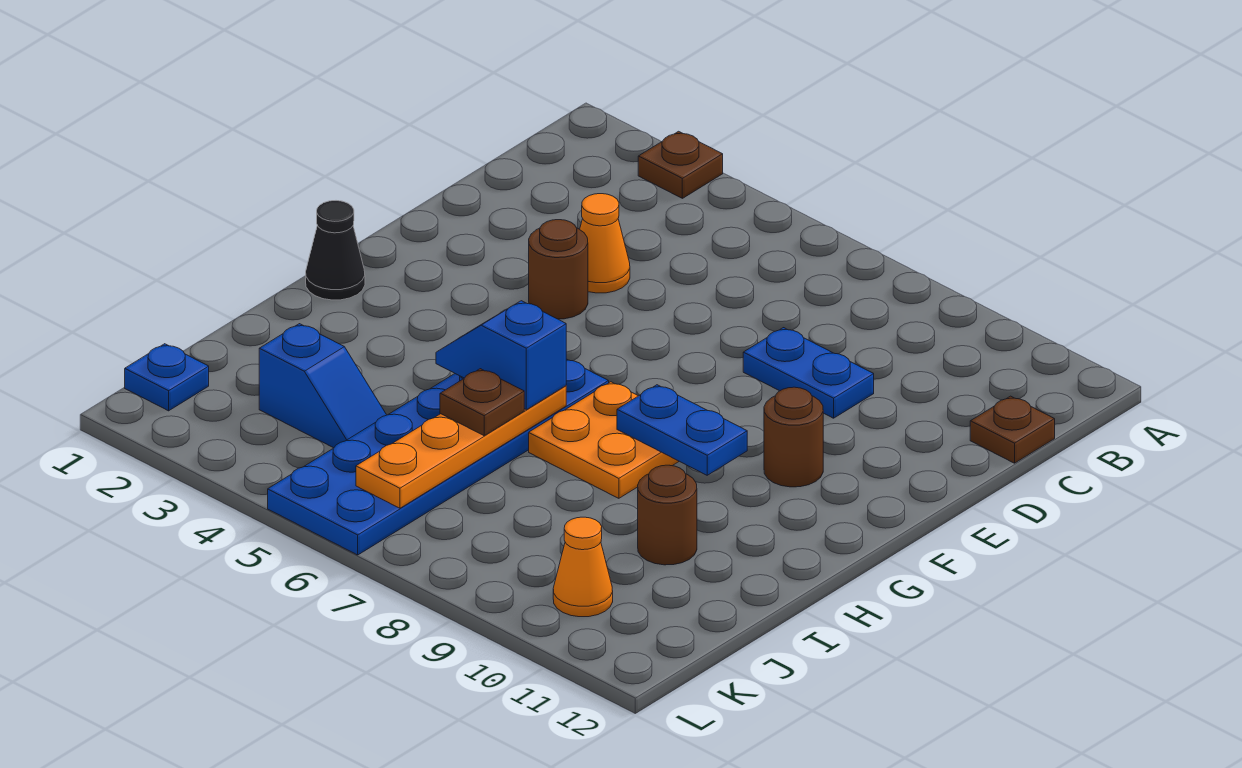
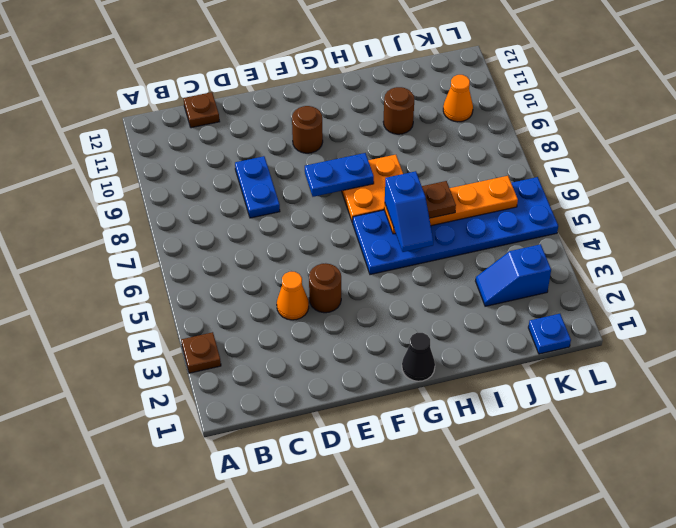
blue plate G8:G9 level 2 -> blue plate F8:G8 level 2
blue slope J3:J4 level 1 top 3 -> blue slope J3:K3 level 1 top K

